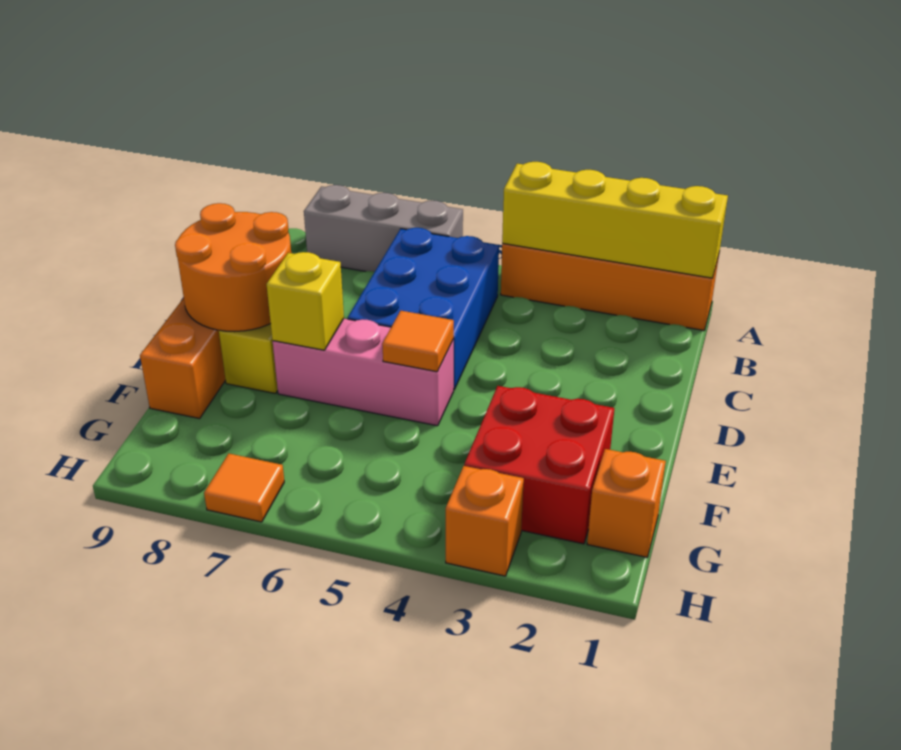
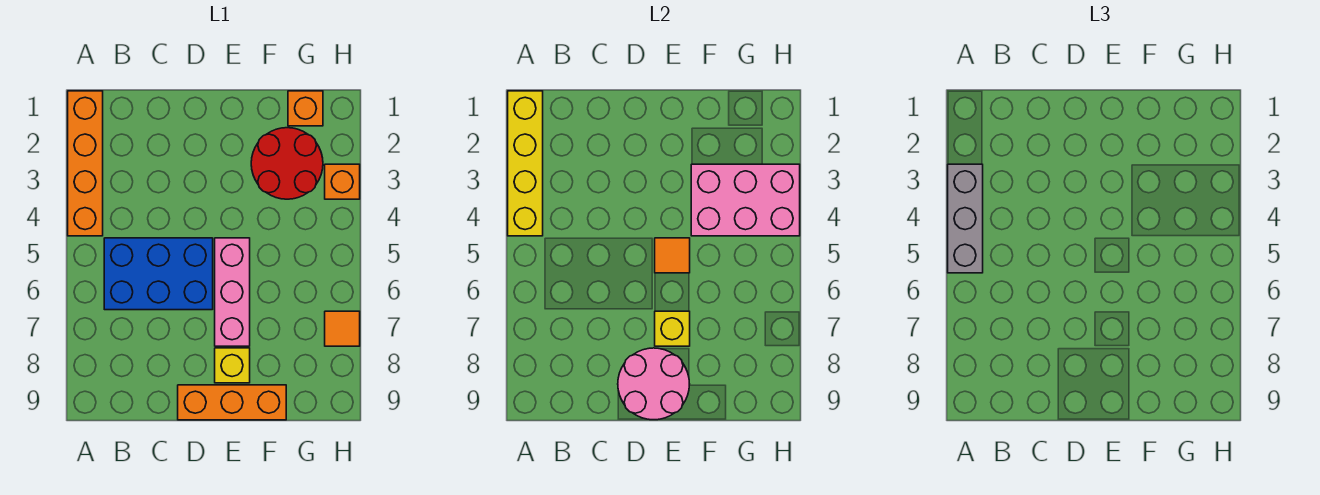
grey brick A6:A8 level 1 -> grey brick A3:A5 level 3
orange round brick D8:E9 level 2 -> pink round brick D8:E9 level 2
red brick F2:G3 level 1 -> red round brick F2:G3 level 1
none -> pink brick F3:H4 level 2

